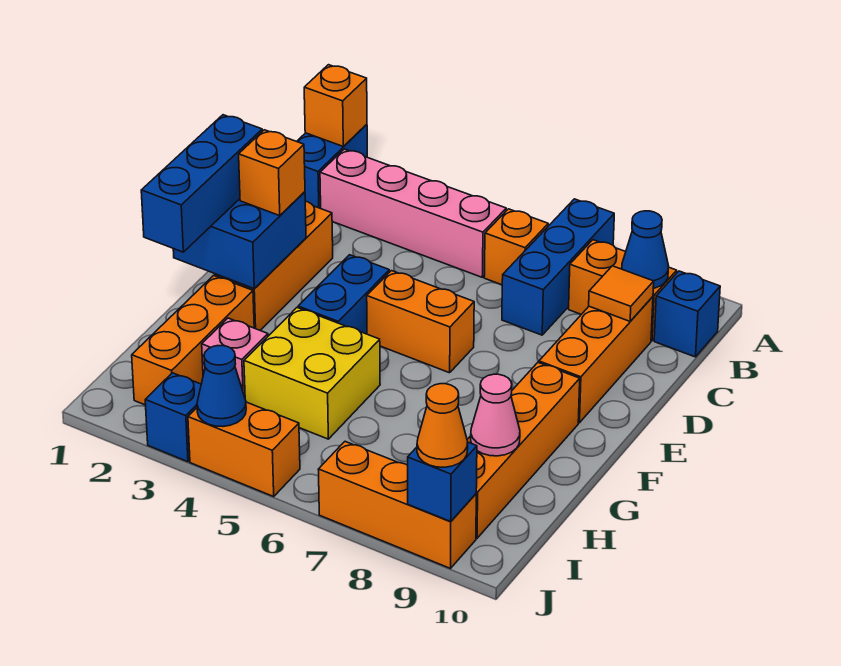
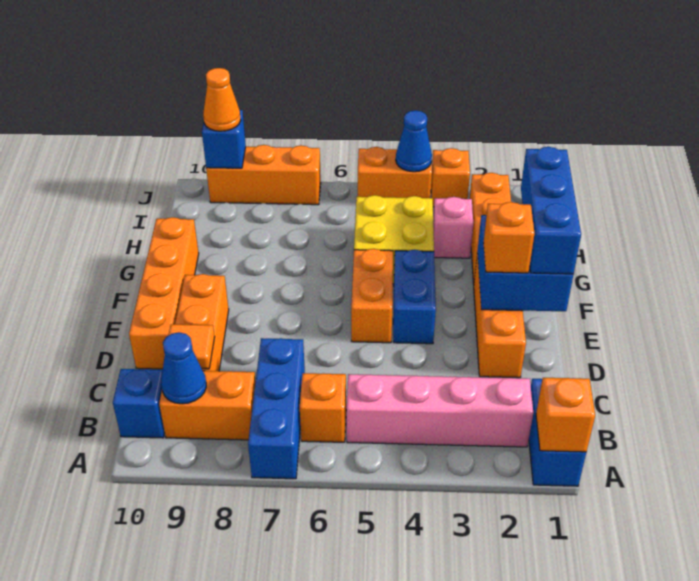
orange brick E5:E6 level 1 -> orange brick E5:F5 level 1
orange brick F9:I9 level 1 -> orange brick D10:G10 level 1
pink cone H9 level 2 -> none
blue brick J3 level 1 -> orange brick J3 level 1

